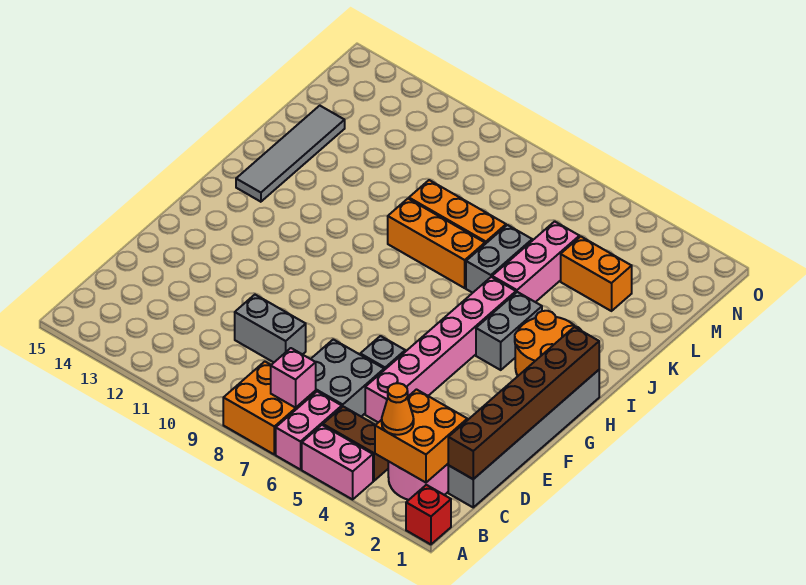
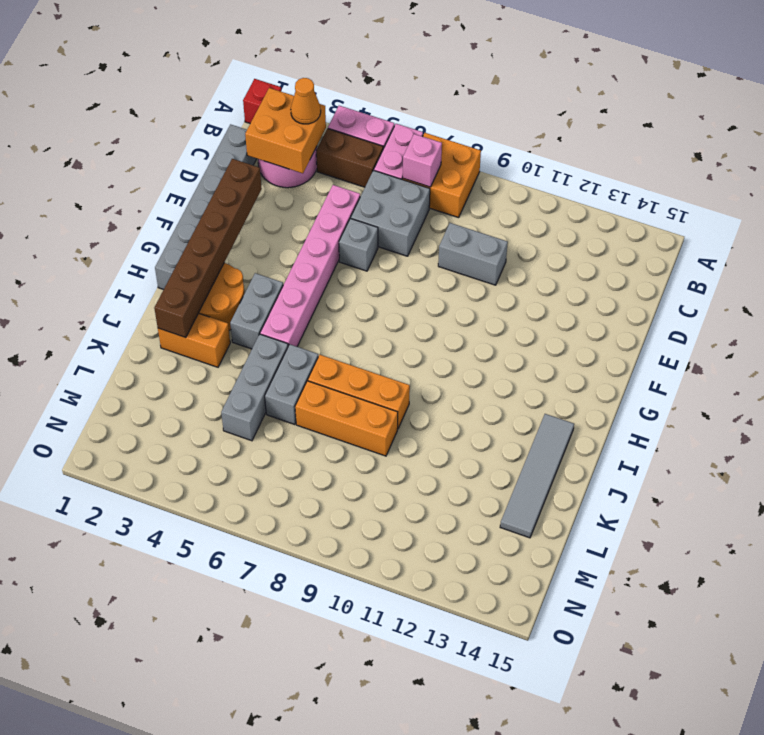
brown brick C1:H1 level 2 -> brown brick E2:J2 level 2
pink brick J5:L5 level 1 -> grey brick J5:L5 level 1
orange brick L3:L4 level 1 -> orange brick J2:J3 level 1

